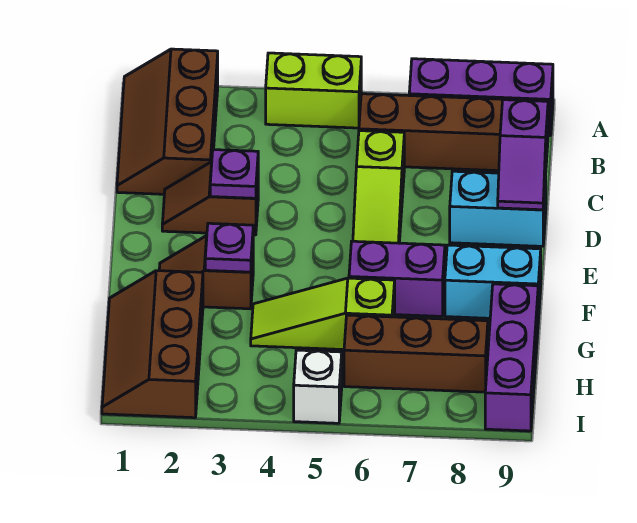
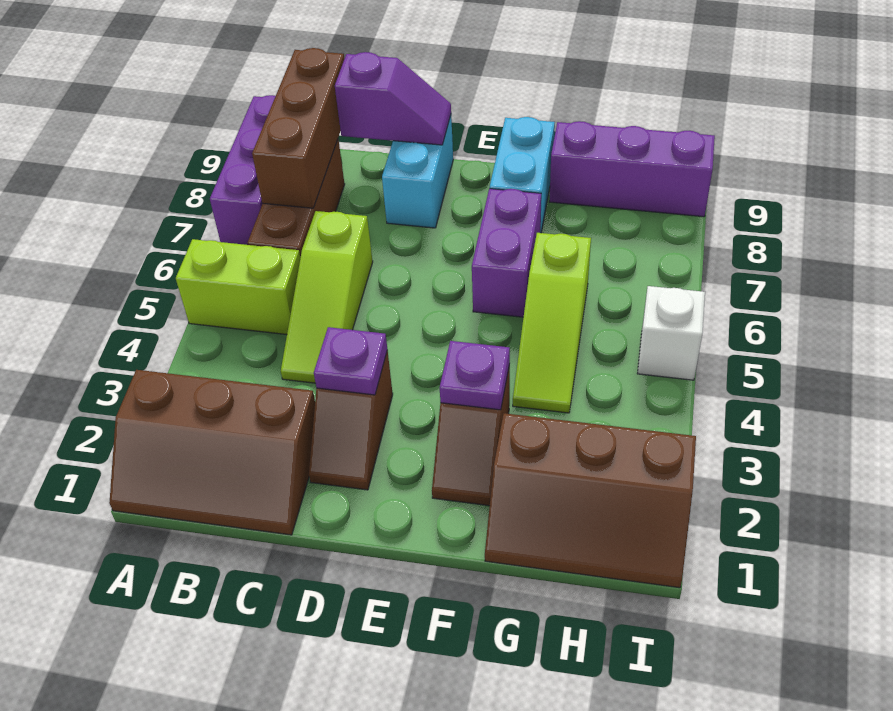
lime brick A4:A5 level 1 -> lime brick A5:B5 level 1
lime slope C6:E6 level 1 top C -> lime slope C4:C6 level 1 top 6
brown brick H6:H8 level 1 -> brown brick B7:B9 level 2

